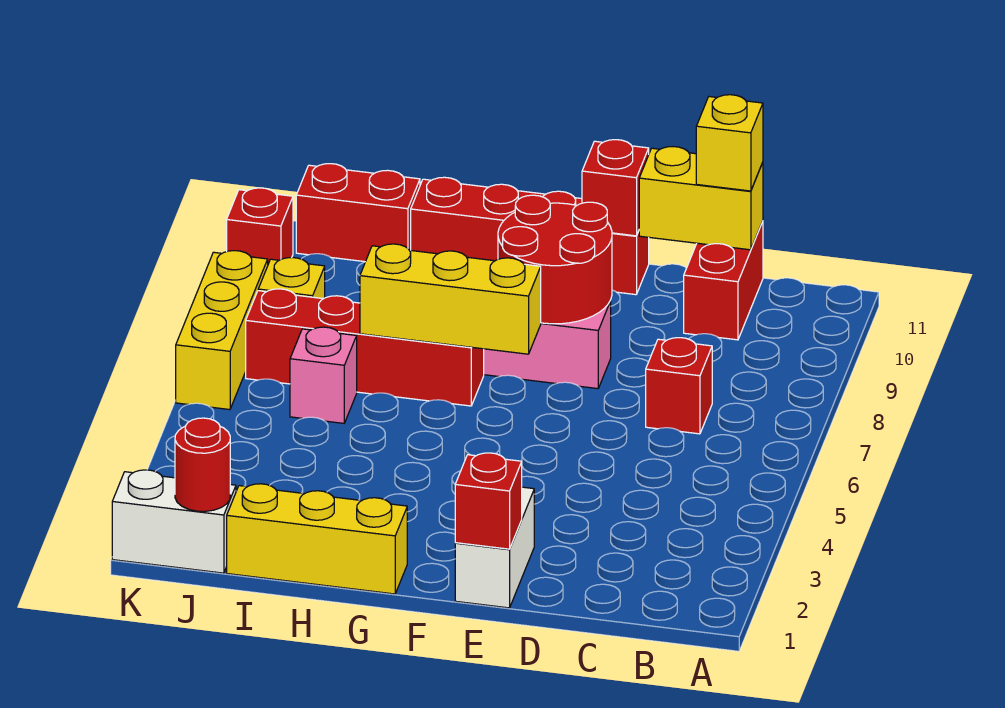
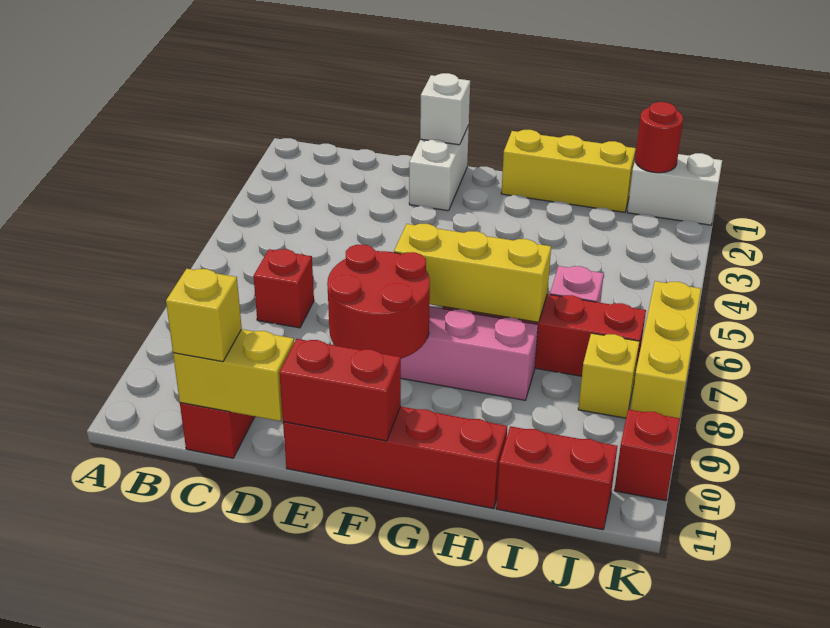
red brick E1 level 2 -> white brick E1 level 2
red brick E11 level 2 -> red brick E11:F11 level 2

